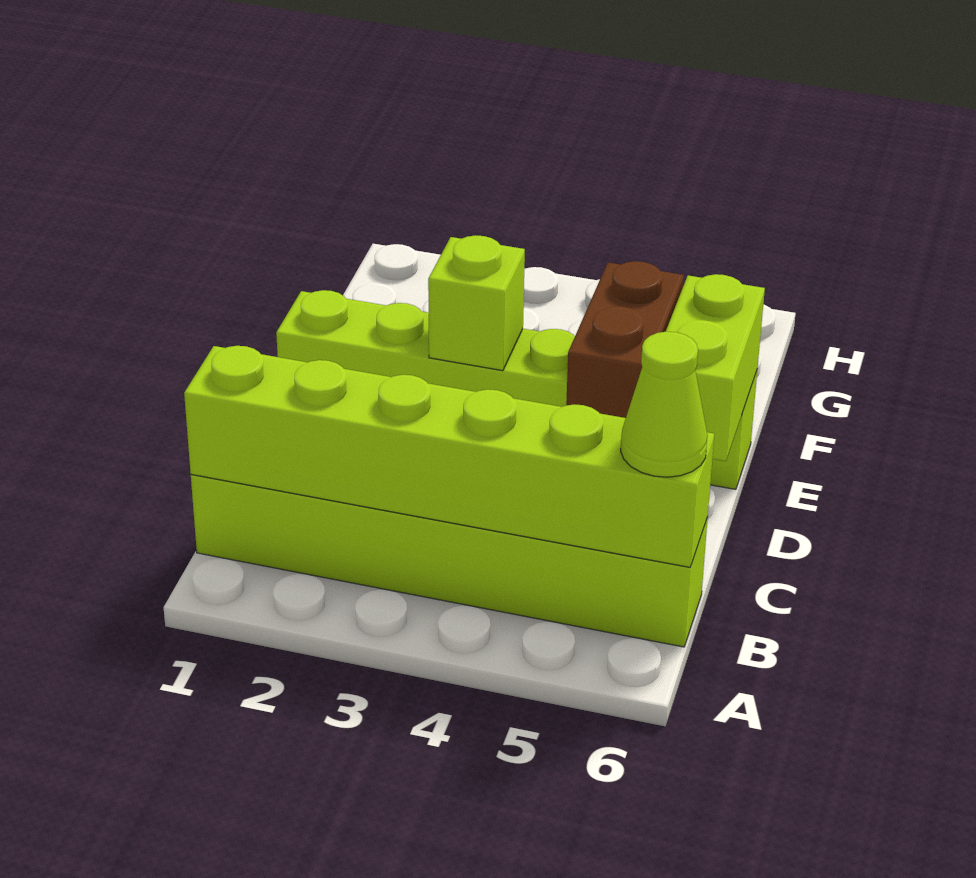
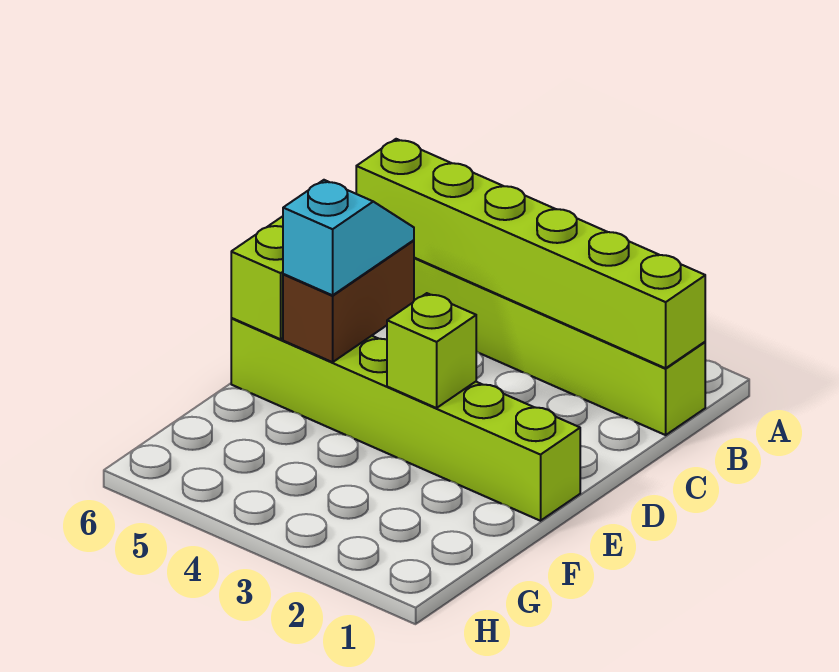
lime cone B6 level 3 -> none
none -> cyan slope D5:E5 level 3 top E

